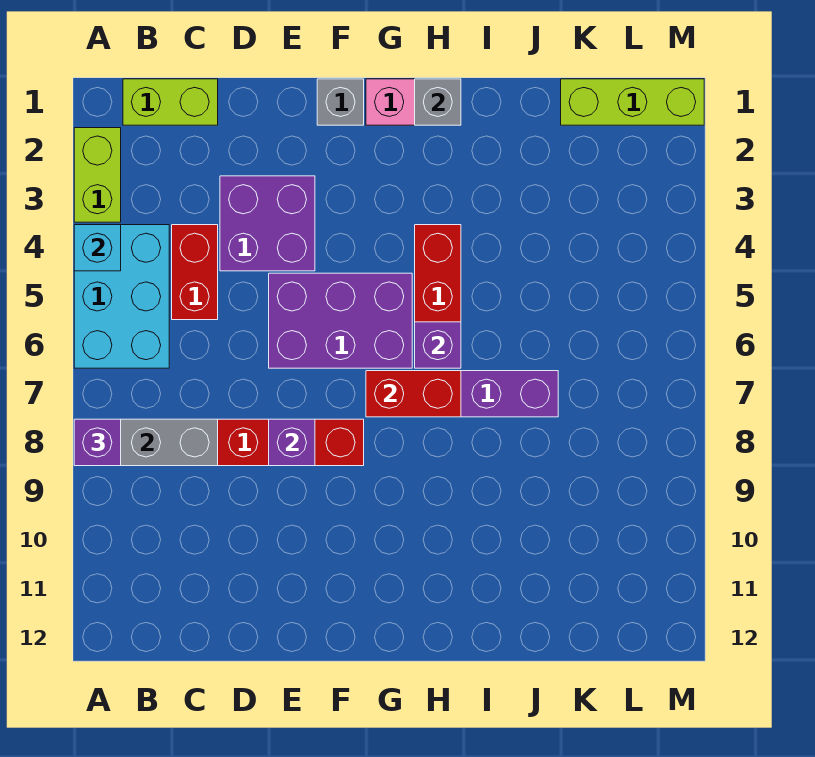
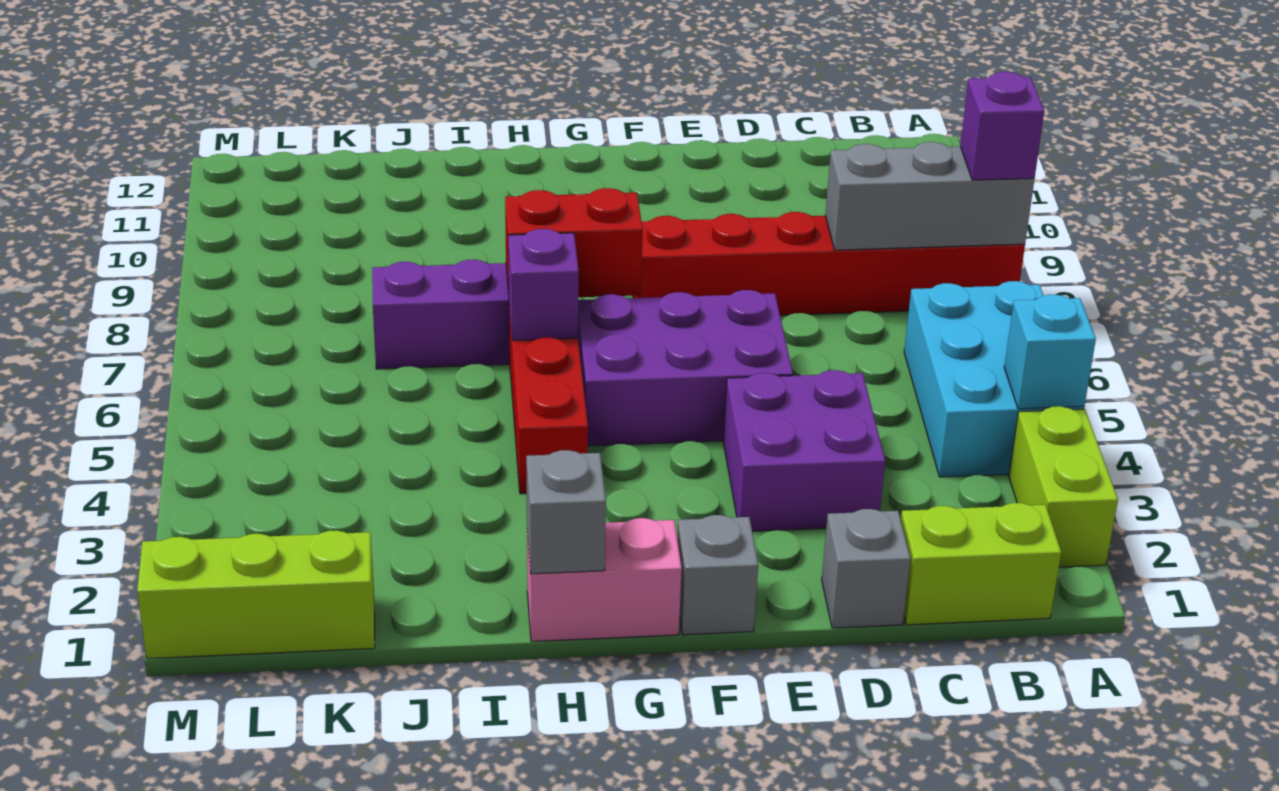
red brick C4:C5 level 1 -> none
none -> grey brick D1 level 1
purple brick E8 level 2 -> none

